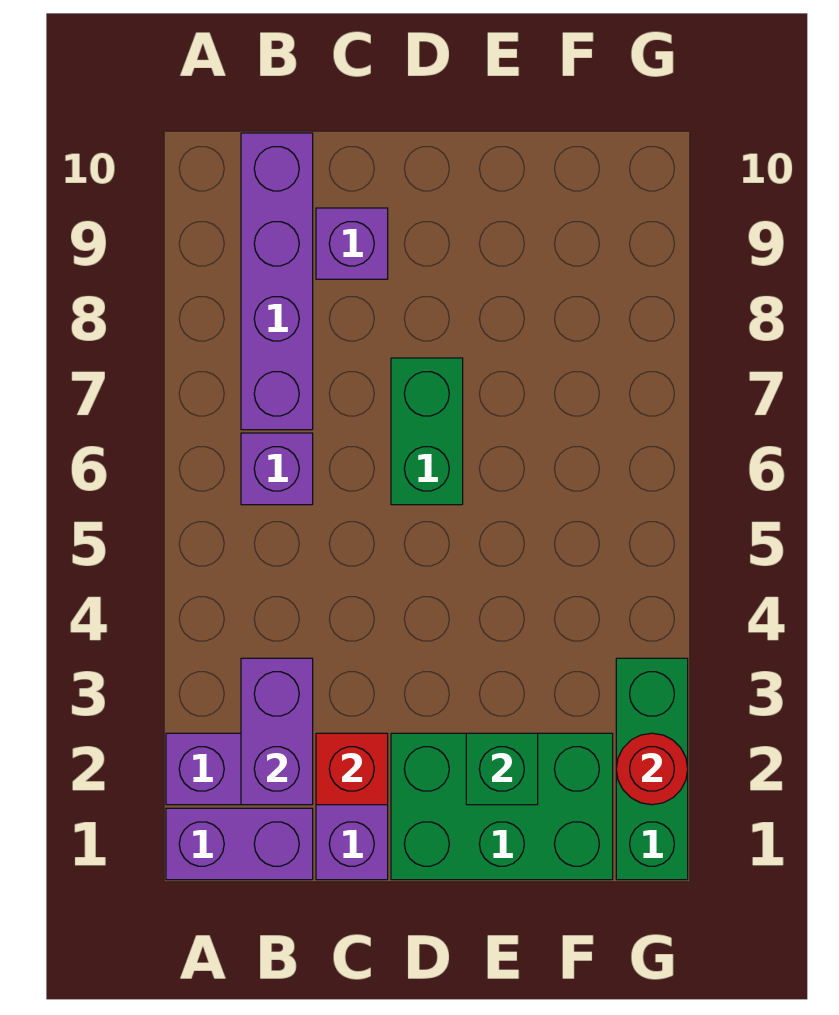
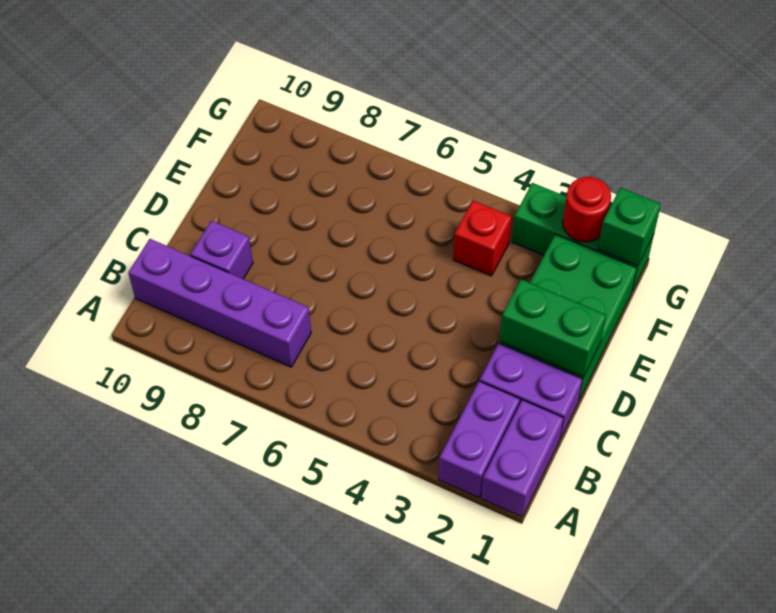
purple brick B2:B3 level 2 -> none
purple brick B6 level 1 -> none
red brick C2 level 2 -> red brick F4 level 1
green brick D6:D7 level 1 -> green brick D1:D2 level 2
green brick E2 level 2 -> green brick G1 level 2

